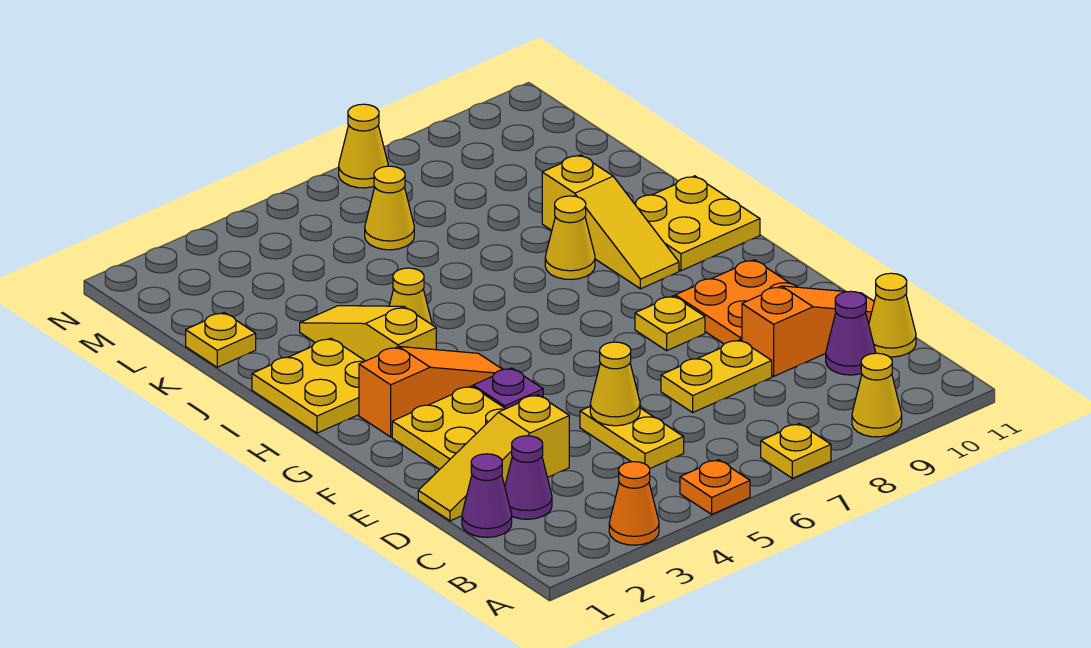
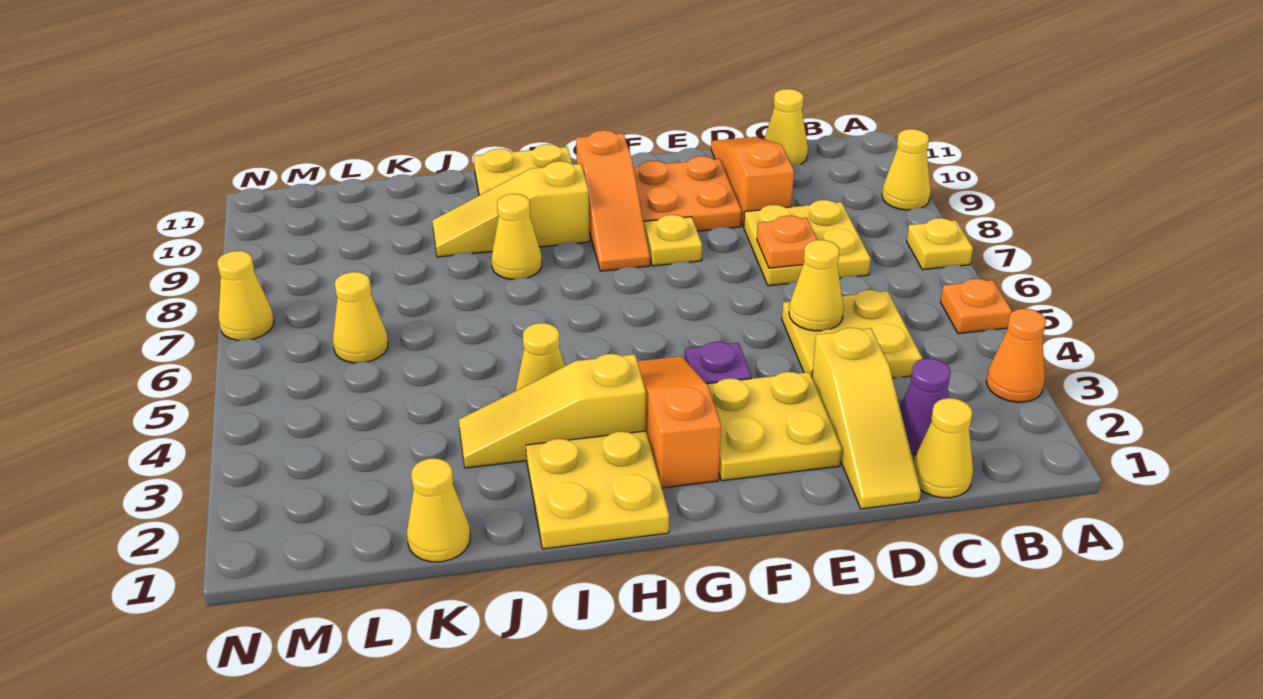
purple cone C1 level 1 -> yellow cone C1 level 1
yellow plate C5:D5 level 1 -> yellow plate C4:D5 level 1
purple cone C10 level 1 -> none
yellow plate D7:D8 level 1 -> yellow plate C7:D8 level 1
none -> orange plate D7 level 2
none -> orange slope G8:G10 level 1 top 10
yellow slope H9:J9 level 1 top J -> yellow slope H9:J9 level 1 top H
yellow plate K1 level 1 -> yellow cone K1 level 1

